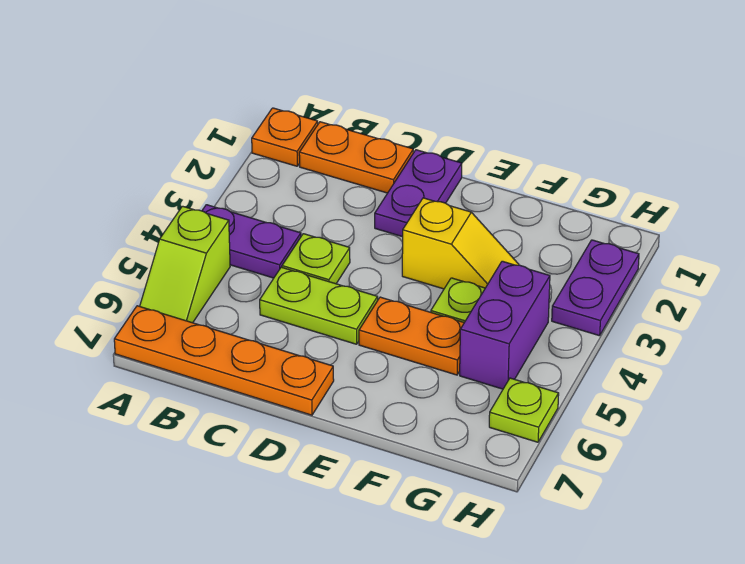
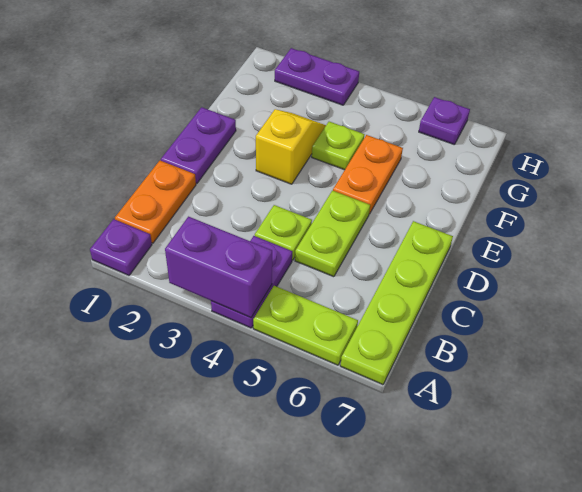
orange plate A1 level 1 -> purple plate A1 level 1
lime slope A5:A6 level 1 top 5 -> lime plate A5:A6 level 1
orange plate A7:D7 level 1 -> lime plate A7:D7 level 1
purple plate D1:D2 level 1 -> purple plate D1:E1 level 1
purple brick G4:G5 level 1 -> purple brick A3:A4 level 2
lime plate H6 level 1 -> purple plate H6 level 1

